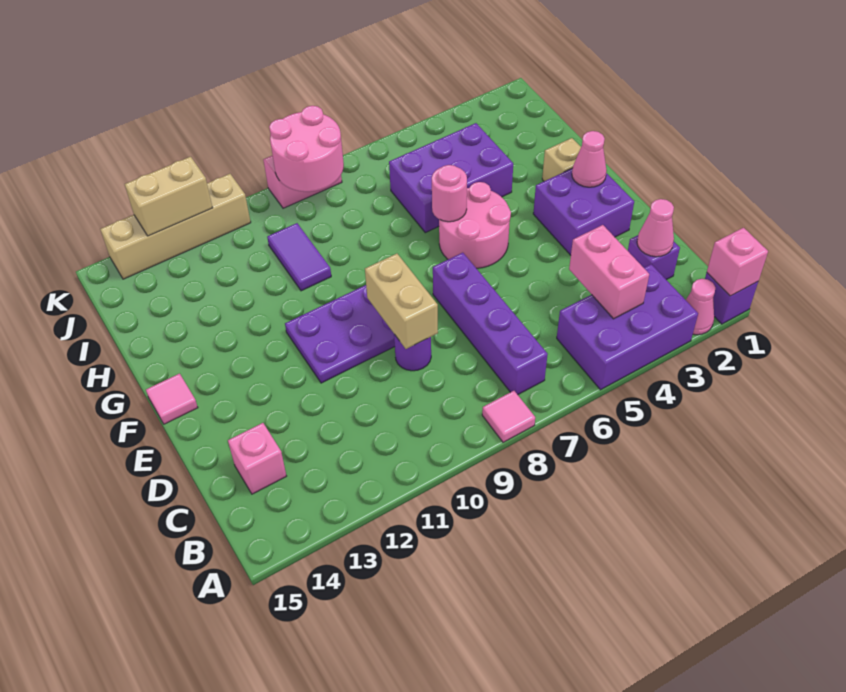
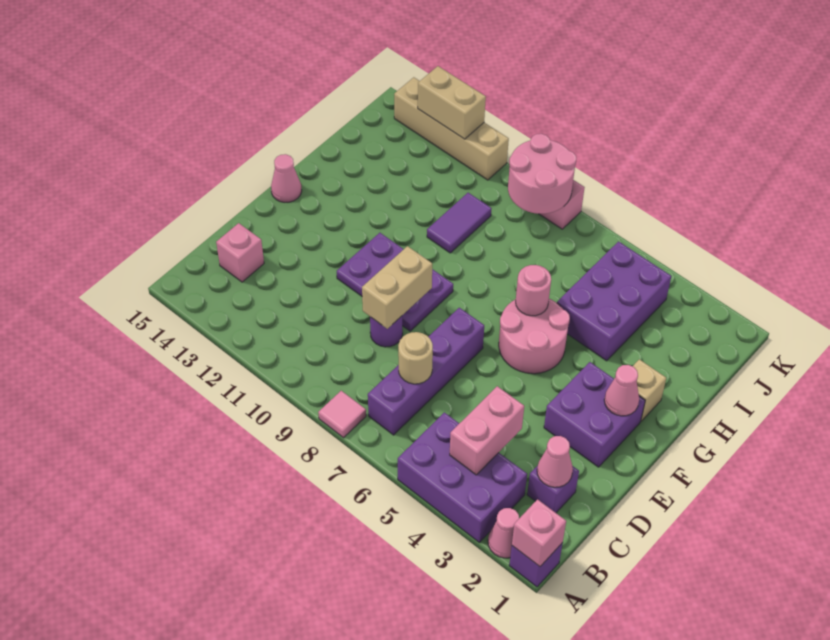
none -> tan round brick C7 level 2
pink tile F15 level 1 -> pink cone F15 level 1
purple brick H4:I6 level 1 -> purple brick H4:J5 level 1

